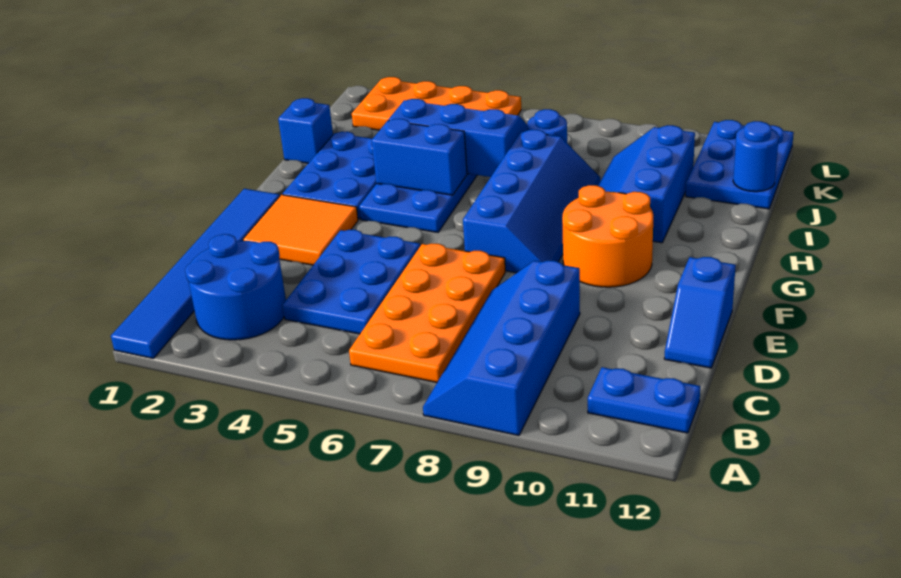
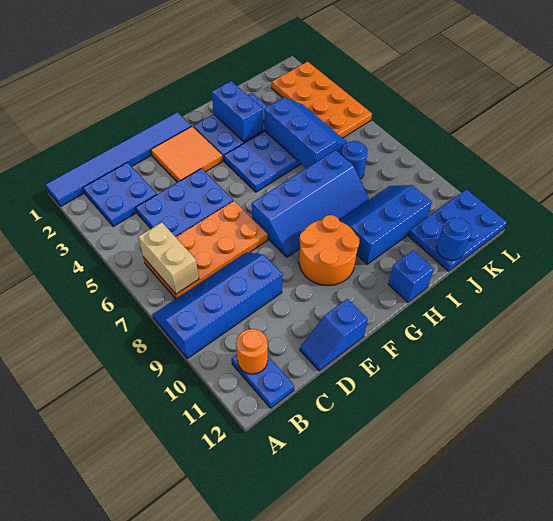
blue round brick B2:C3 level 1 -> blue plate B2:C3 level 1
none -> tan brick B6:B7 level 2
none -> orange round brick B11 level 2
blue brick H4:H5 level 2 -> blue brick H2:H3 level 2
blue brick I1 level 1 -> blue brick H12 level 1

